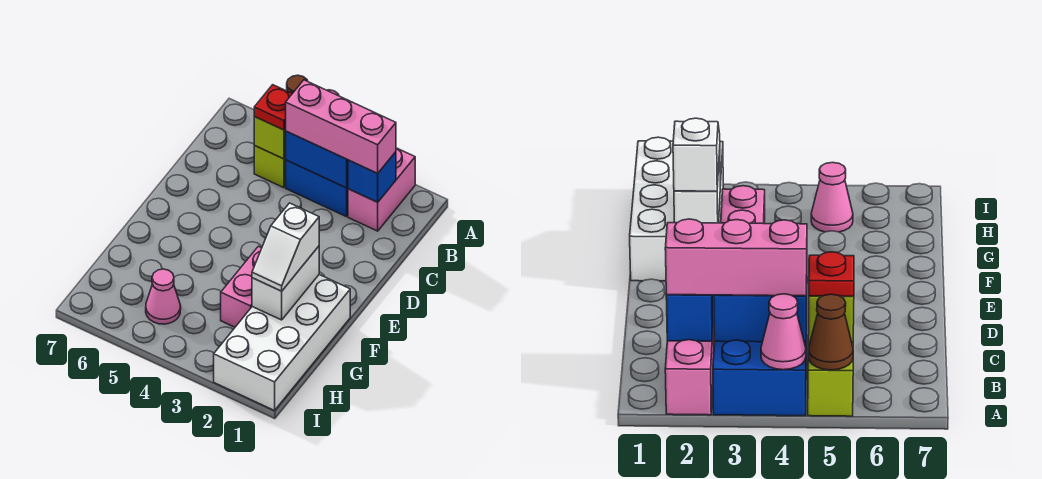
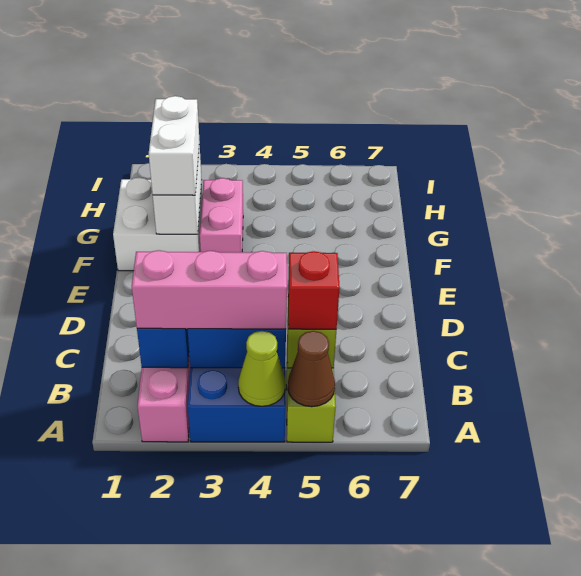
pink cone A4 level 2 -> lime cone A4 level 2
red plate B5 level 3 -> red brick B5 level 3
white brick F1:I2 level 1 -> white brick F1:G2 level 1
white slope F2:G2 level 3 top F -> white brick F2:G2 level 3
pink cone H5 level 1 -> none

